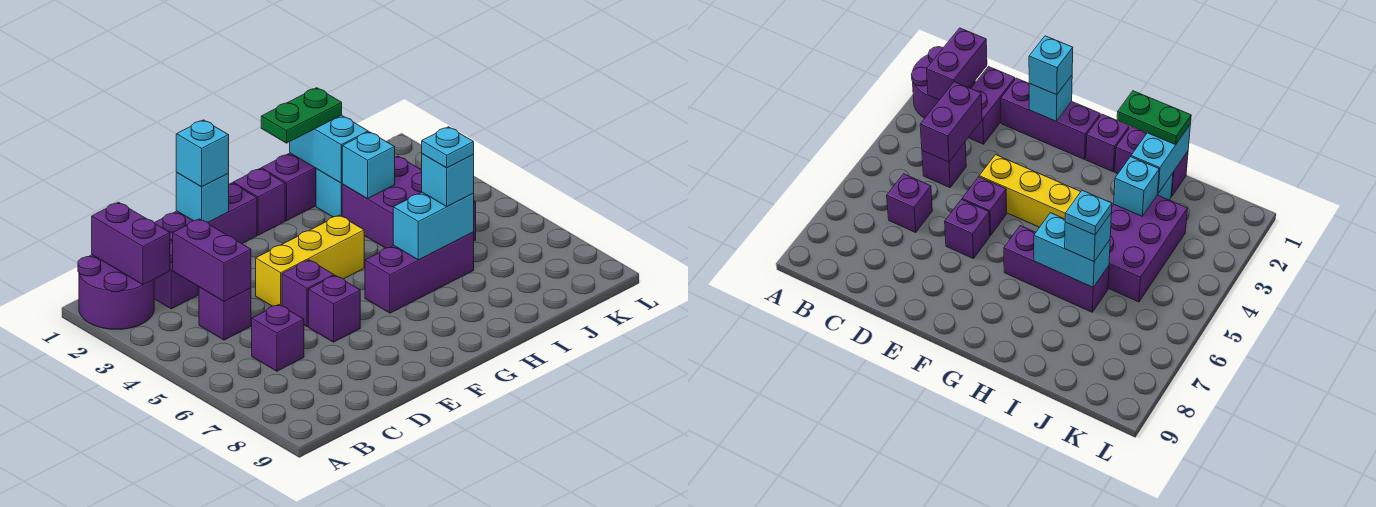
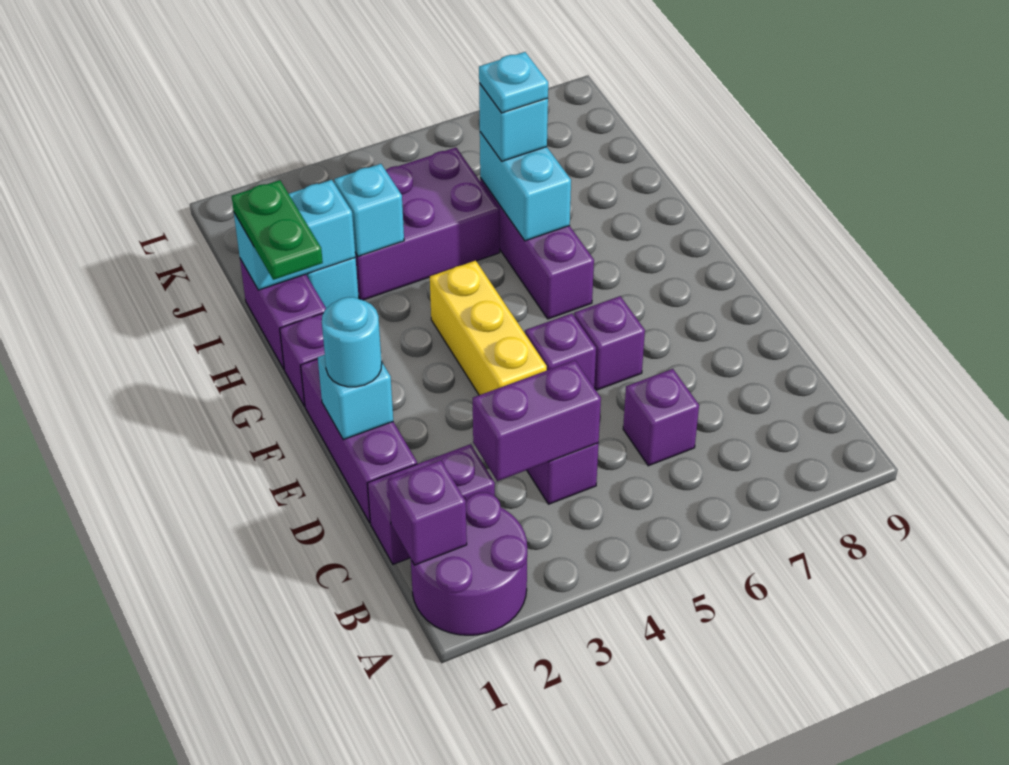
purple brick B1:B2 level 2 -> purple brick B1 level 2
cyan brick E1 level 3 -> cyan round brick E1 level 3

